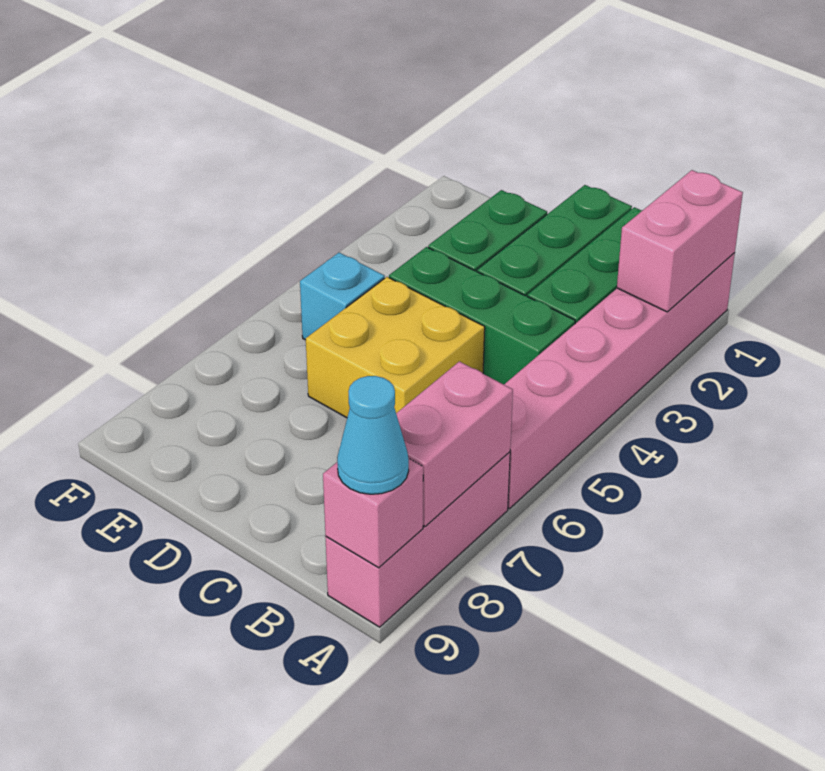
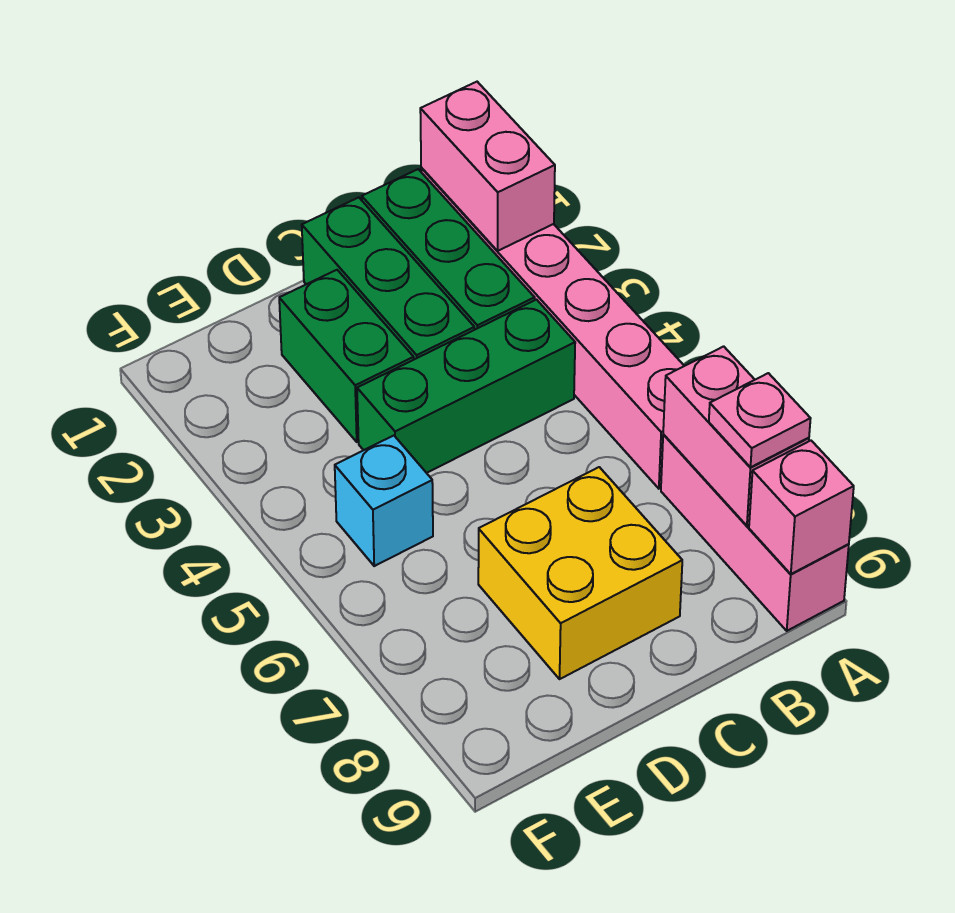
none -> pink plate A8 level 3
cyan cone A9 level 3 -> none
yellow brick C5:D6 level 1 -> yellow brick C7:D8 level 1

